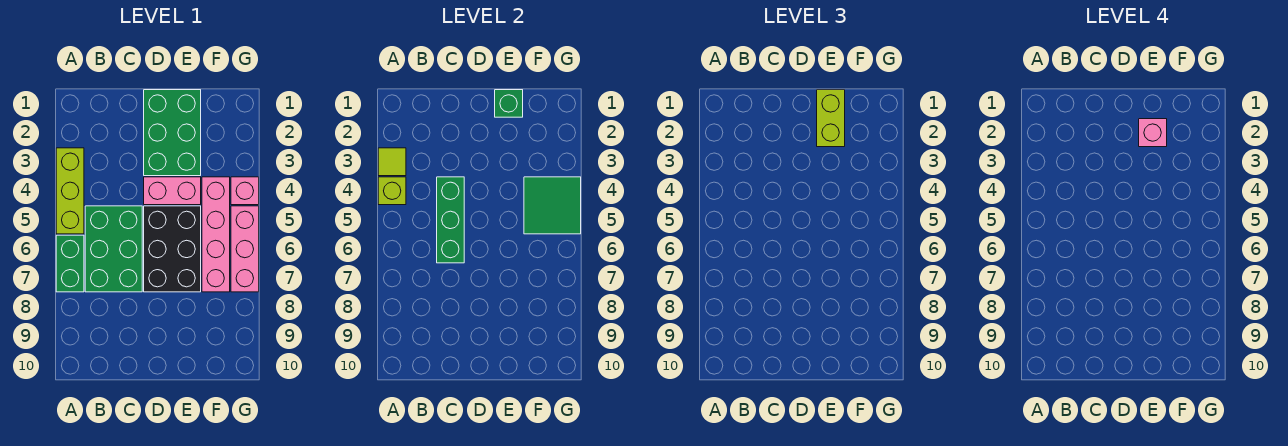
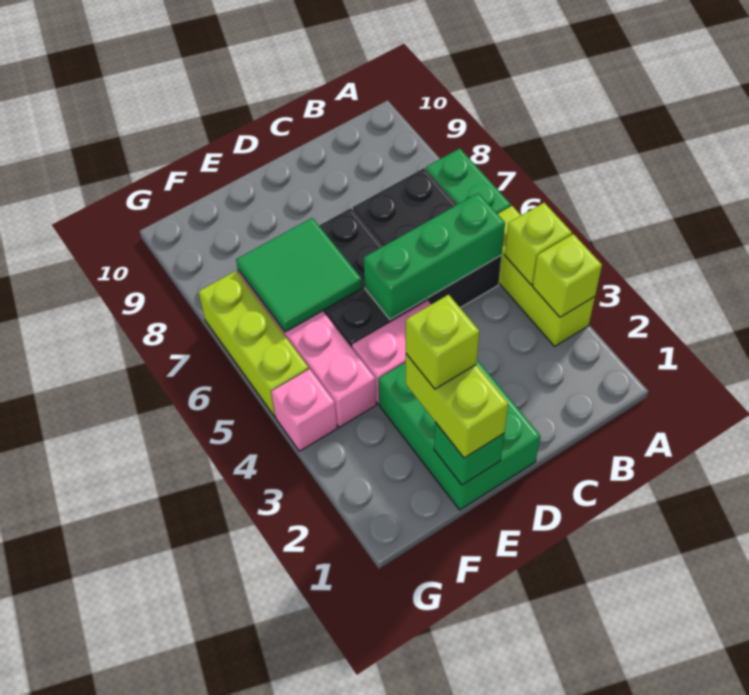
lime tile A3 level 2 -> lime brick A3 level 2
green brick B5:C7 level 1 -> black brick B5:C7 level 1
green brick C4:C6 level 2 -> green brick B5:D5 level 2
pink brick E2 level 4 -> lime brick E2 level 4
green tile F4:G5 level 2 -> green tile E6:F7 level 2
pink brick G5:G7 level 1 -> lime brick G5:G7 level 1

